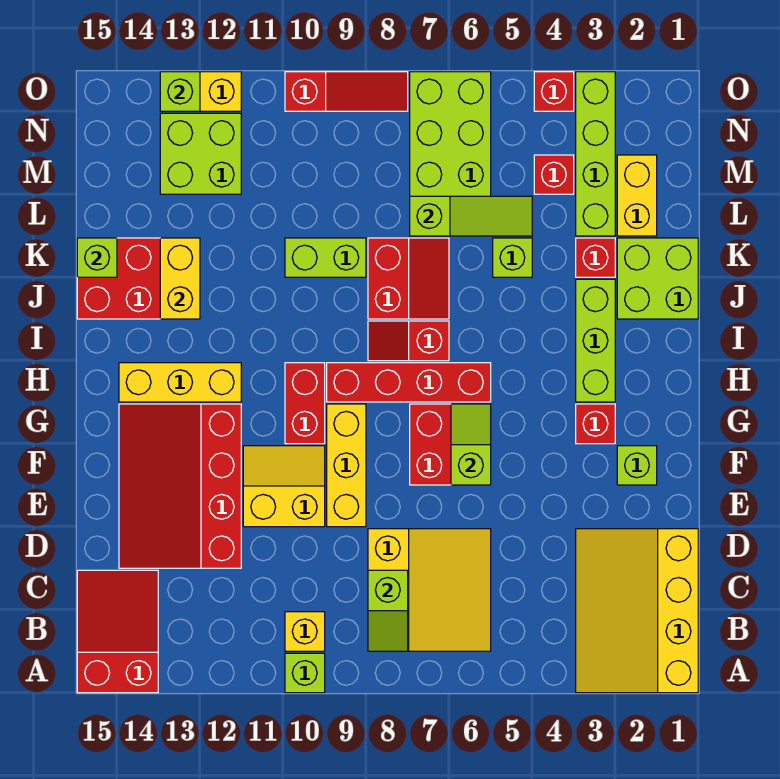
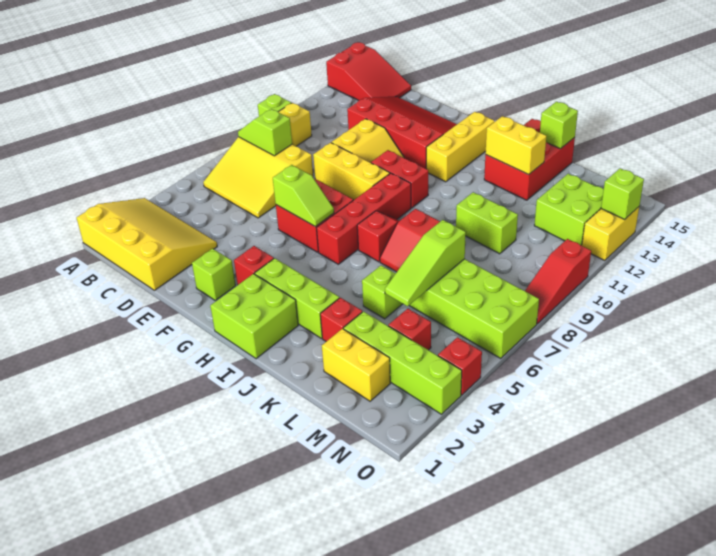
lime brick J1:K2 level 1 -> lime brick H1:I2 level 1
lime brick K9:K10 level 1 -> lime brick K10:L10 level 1

